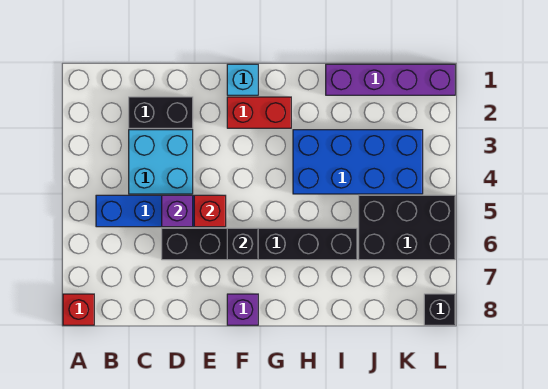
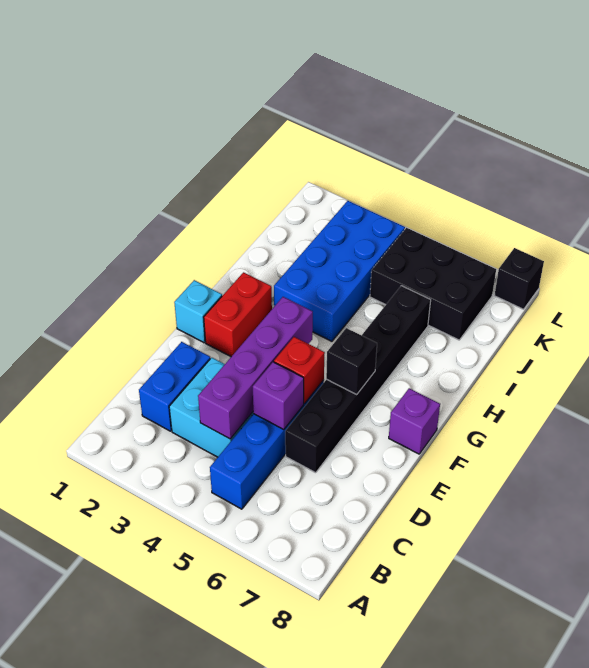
red brick A8 level 1 -> none
black brick C2:D2 level 1 -> blue brick C2:D2 level 1
purple brick I1:L1 level 1 -> purple brick C4:F4 level 2
black brick J5:L6 level 1 -> black brick J5:K7 level 1

